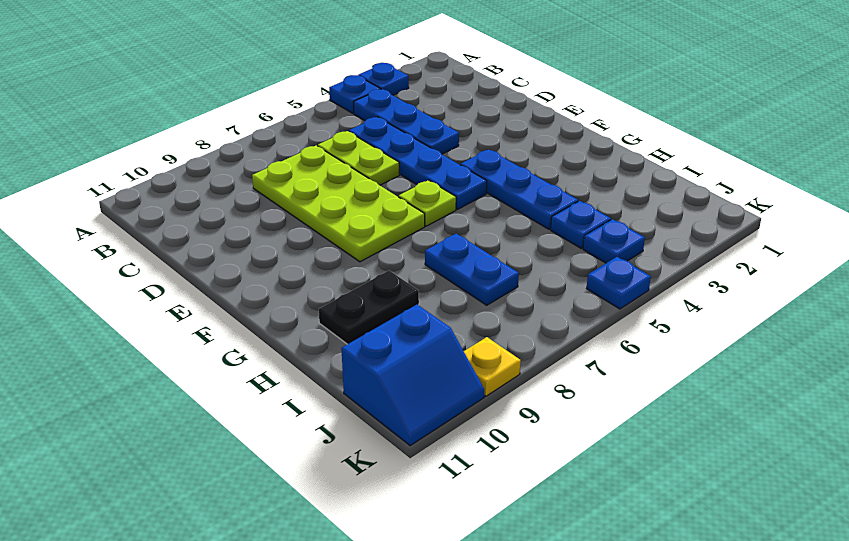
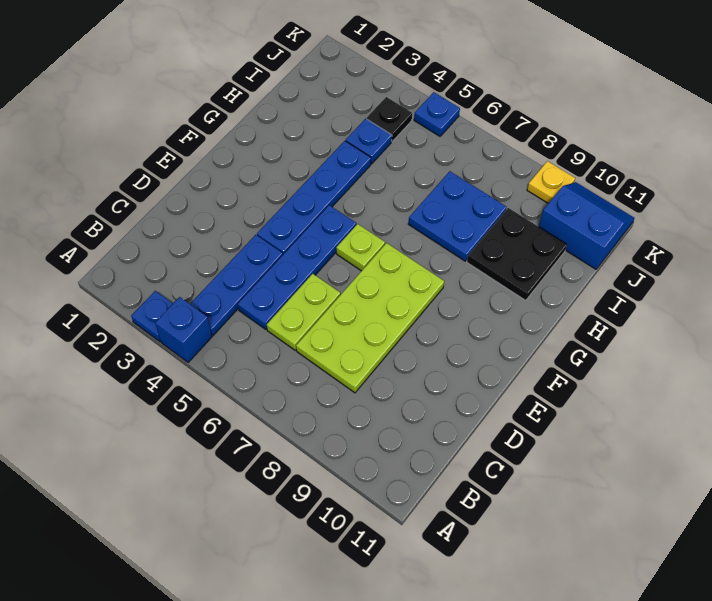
blue plate A4 level 1 -> blue brick A4 level 1
blue plate F4:H4 level 1 -> blue plate E4:H4 level 1
blue plate H7:I7 level 1 -> blue plate H7:I8 level 1
black plate H9:H10 level 1 -> black plate H9:I10 level 1
blue plate J4 level 1 -> black plate J4 level 1

